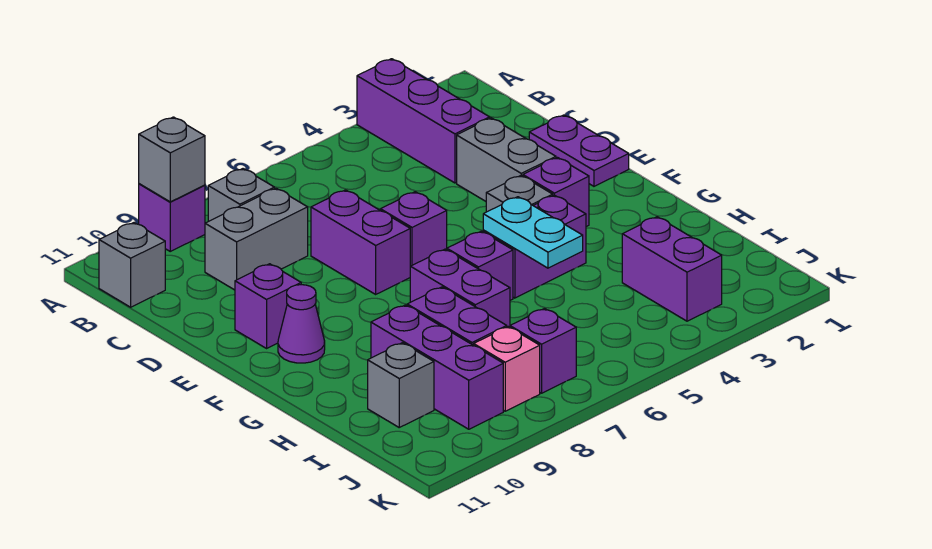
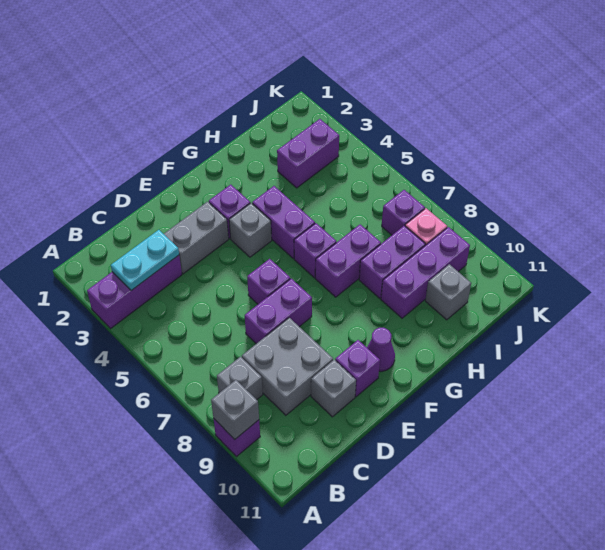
grey brick B11 level 1 -> grey brick D10 level 1
grey brick C8:C9 level 1 -> grey brick C8:D9 level 1
purple plate D1:E1 level 1 -> none
cyan plate G5:H5 level 2 -> cyan plate B3:C3 level 2

